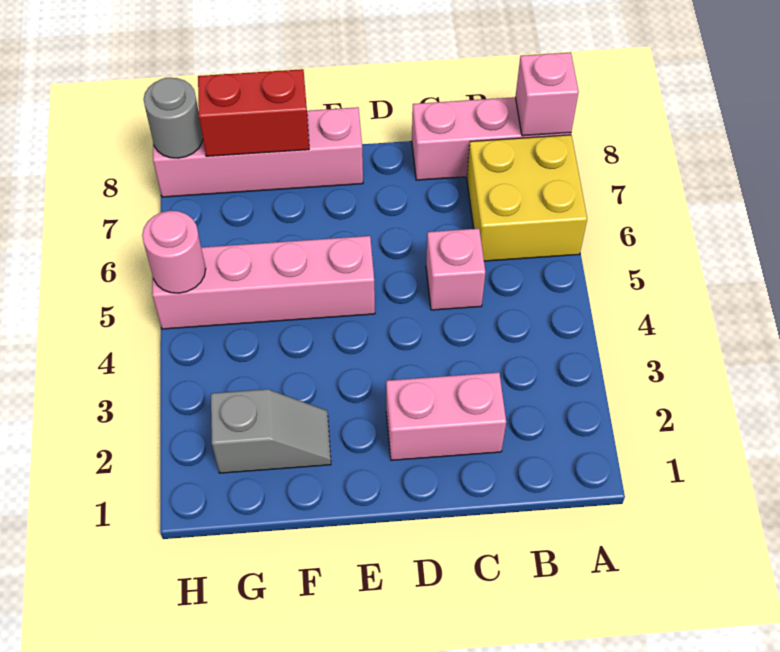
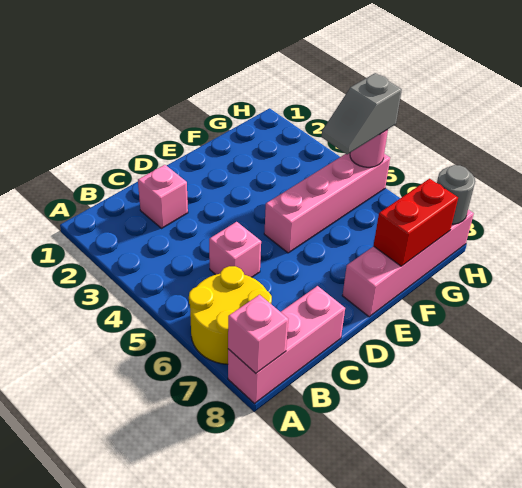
yellow brick A6:B7 level 1 -> yellow round brick A6:B7 level 1
pink brick C2:D2 level 1 -> pink brick C2 level 1
grey slope F2:G2 level 1 top G -> grey slope G5:H5 level 3 top H

